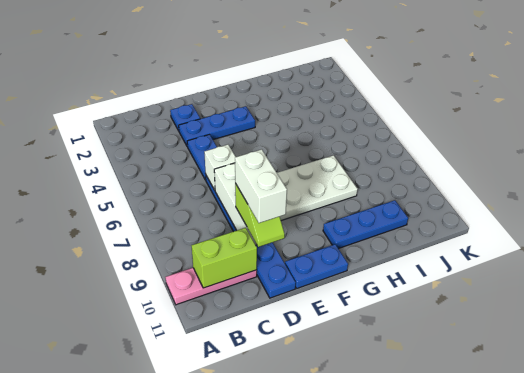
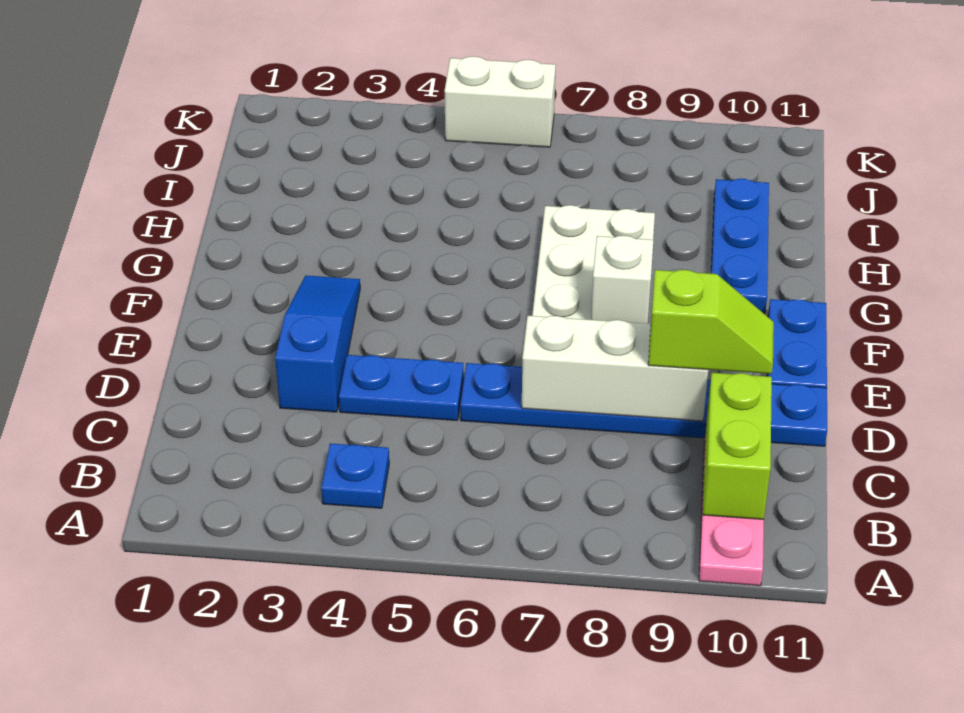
blue plate D2 level 1 -> blue plate B4 level 1
blue plate D3:F3 level 1 -> blue slope D3:F3 level 1 top D
white brick D6 level 2 -> white brick F8 level 2
white brick D9:D10 level 4 -> white brick K5:K6 level 1

